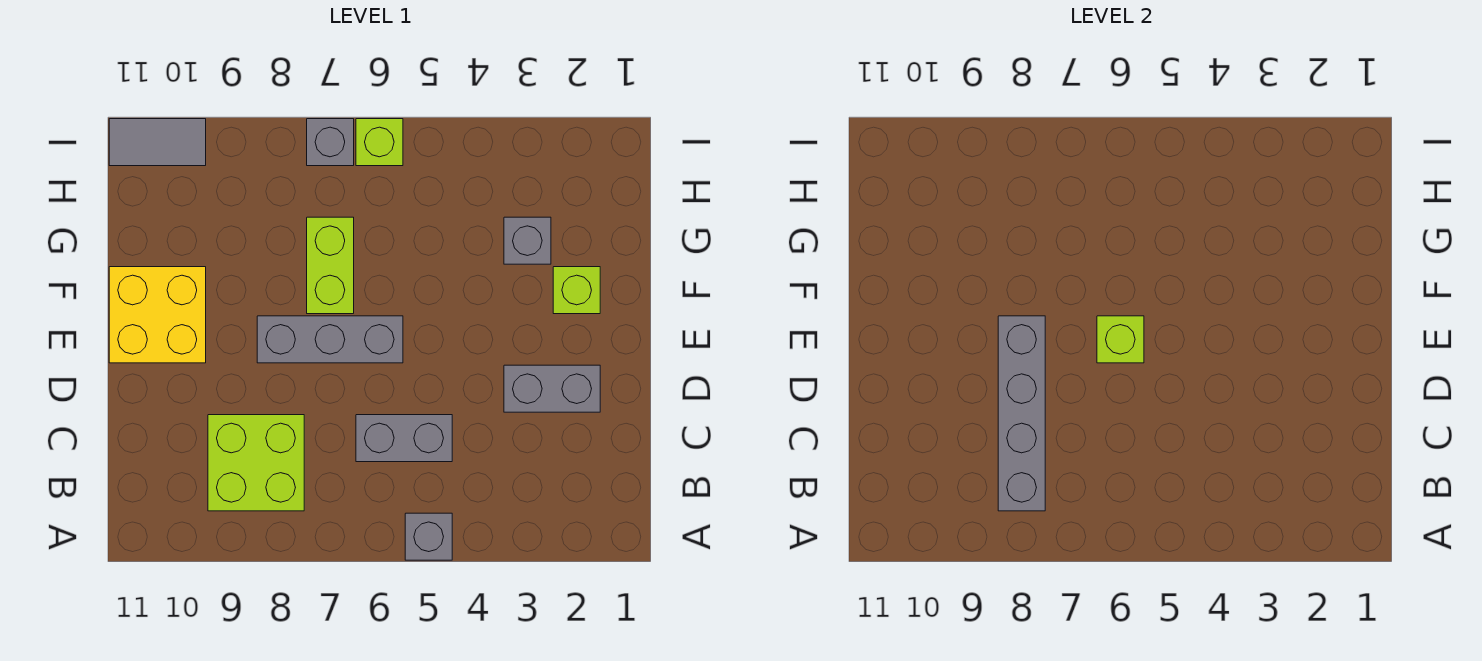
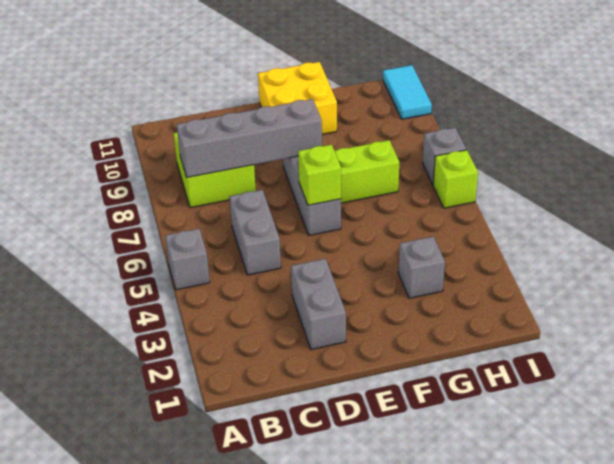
lime brick F2 level 1 -> none
grey tile I10:I11 level 1 -> cyan tile I10:I11 level 1

